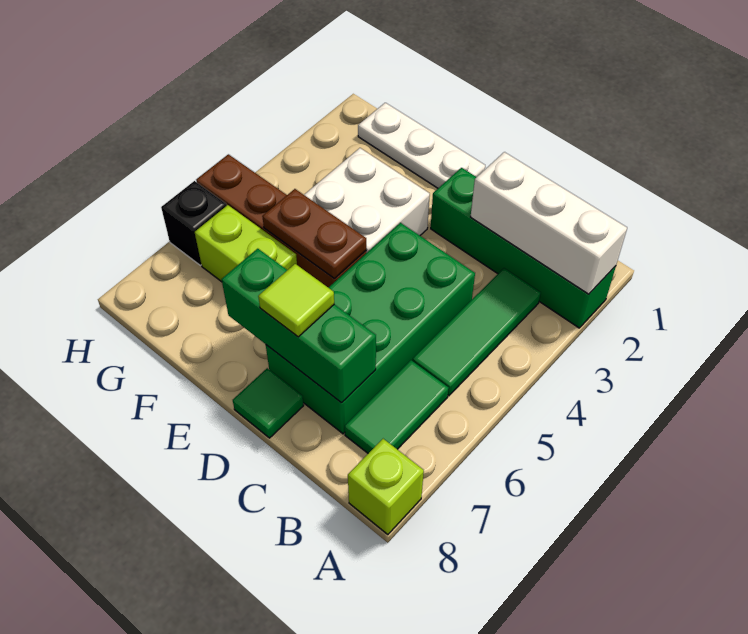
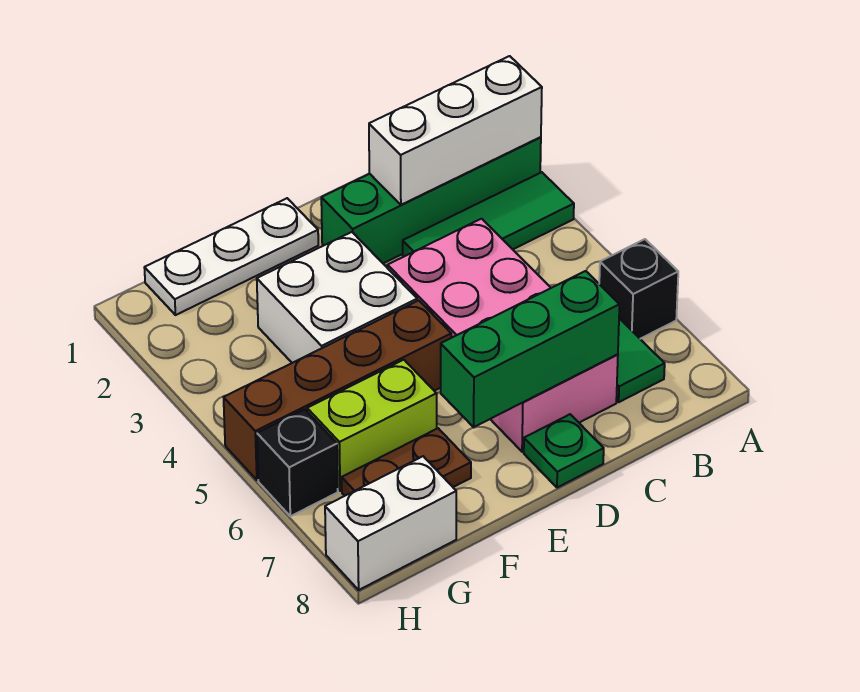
none -> black brick A6 level 1
lime brick A8 level 1 -> none
green tile B3:B5 level 1 -> green tile A3:C3 level 1
green brick C4:D7 level 1 -> pink brick C4:D7 level 1
lime tile D7 level 3 -> none
green tile D8 level 1 -> green plate D8 level 1
brown plate E5:F5 level 2 -> brown plate F7:G7 level 1
none -> white brick G8:H8 level 1

